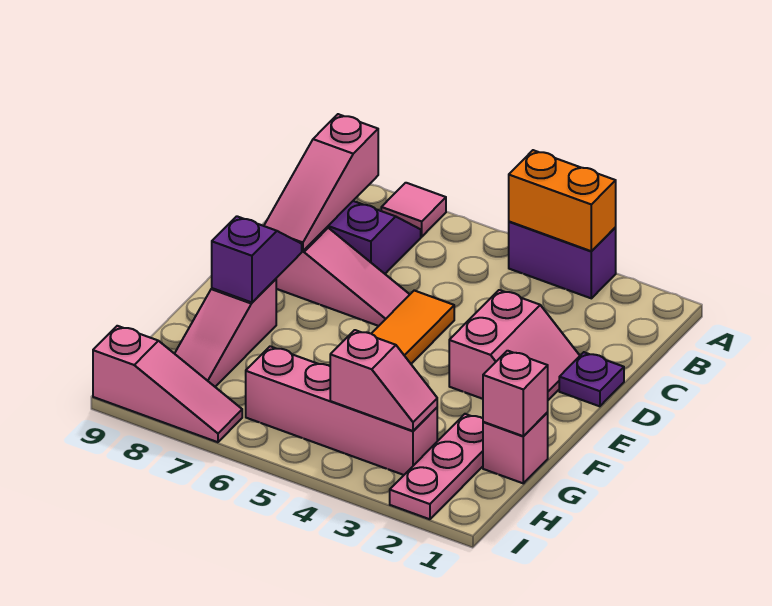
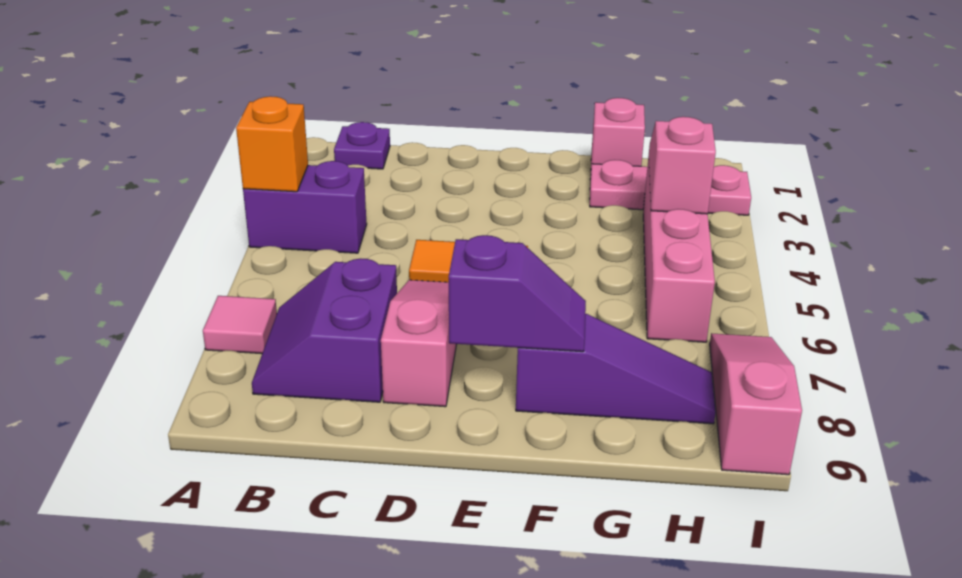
purple brick A3:A4 level 1 -> purple brick A4:B4 level 1
orange brick A3:A4 level 2 -> orange brick A4 level 2
pink slope B8:D8 level 2 top B -> none
purple plate D1 level 1 -> purple plate B1 level 1
pink slope D2:E3 level 1 top 3 -> none
purple slope E8:F8 level 2 top F -> purple slope E8:F8 level 2 top E
pink slope F8:H8 level 1 top F -> purple slope F8:H8 level 1 top F
pink brick G1 level 2 -> none

